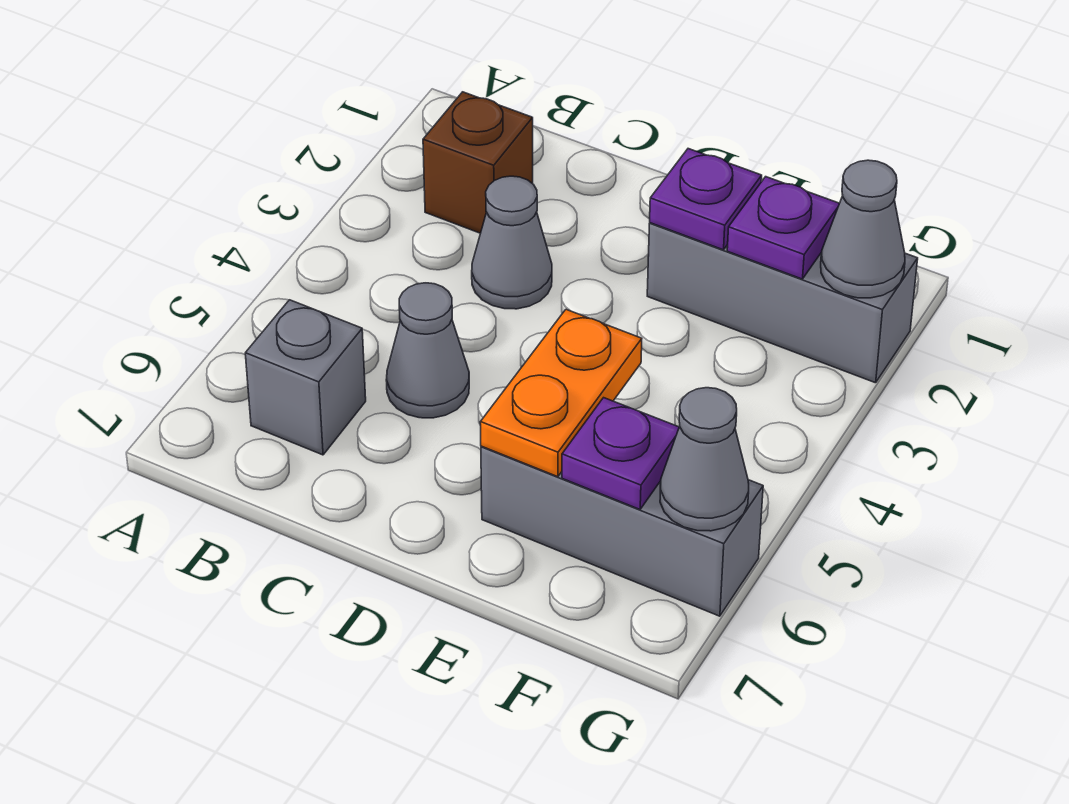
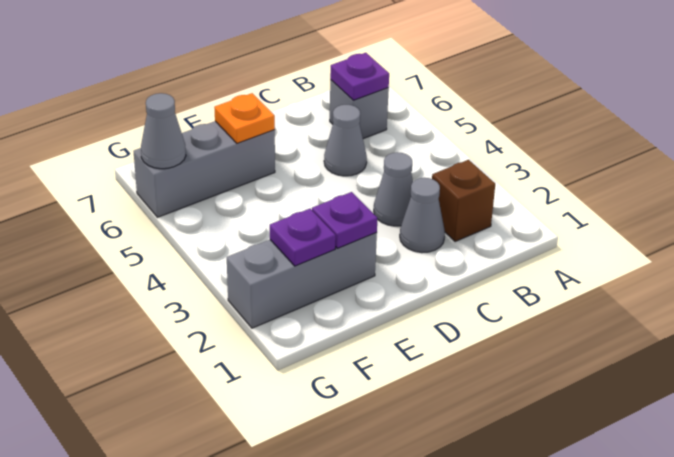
orange plate E5:E6 level 2 -> orange plate E6 level 2
purple plate F6 level 2 -> purple plate B6 level 2
grey cone G2 level 2 -> grey cone C2 level 1

